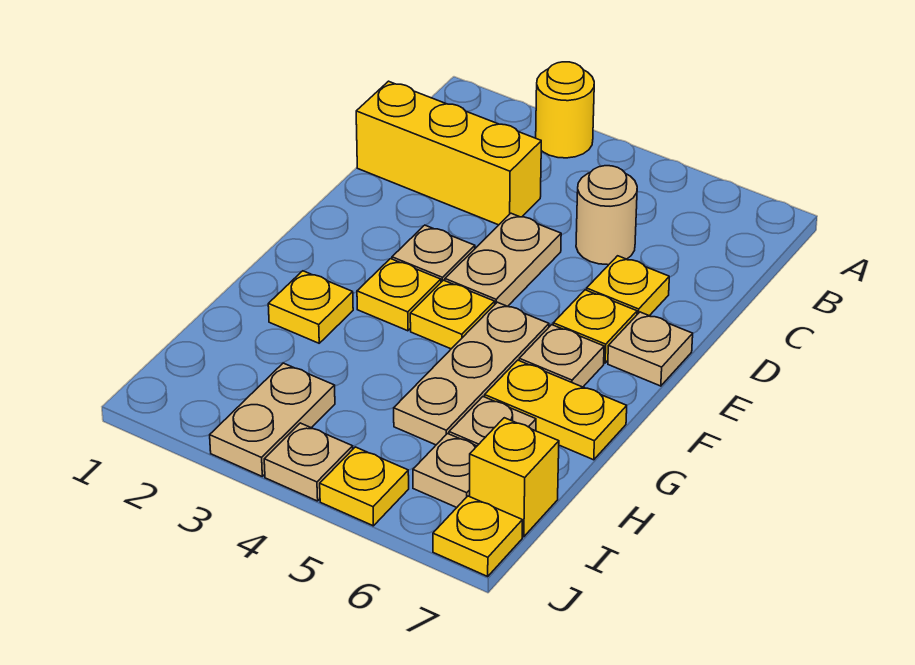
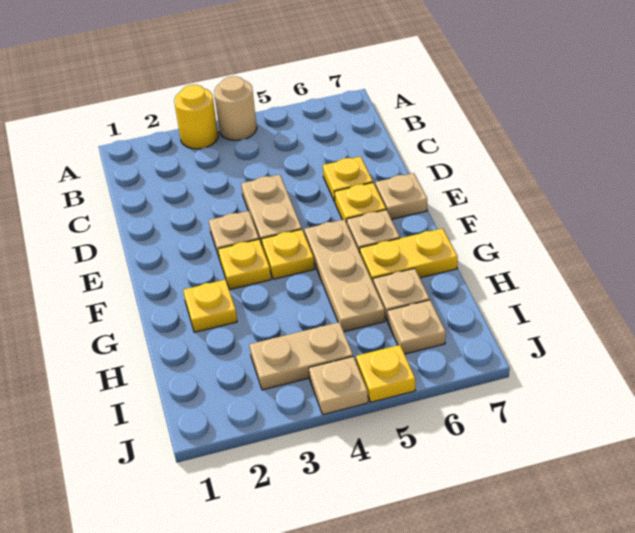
yellow brick C1:C3 level 1 -> none
tan round brick C5 level 1 -> tan round brick A4 level 1
tan plate I3:J3 level 1 -> tan plate I3:I4 level 1
yellow brick I7 level 1 -> none
yellow plate J7 level 1 -> none

